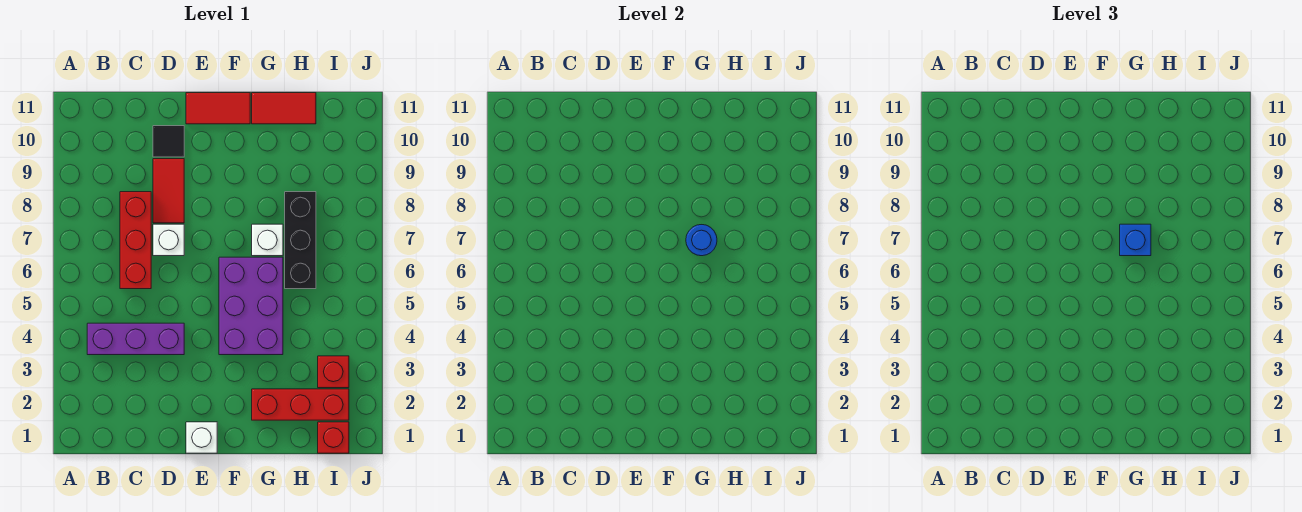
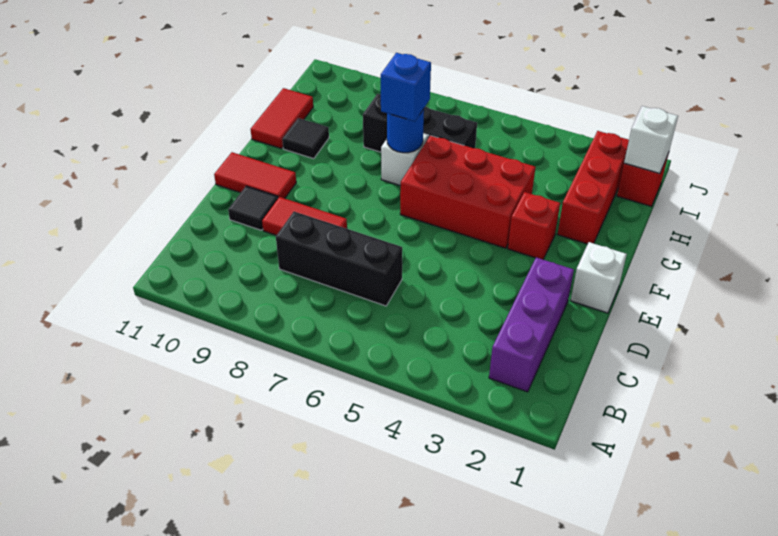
purple brick B4:D4 level 1 -> purple brick B2:D2 level 1
red brick C6:C8 level 1 -> black brick C6:C8 level 1
white brick D7 level 1 -> white brick I1 level 2
red tile E11:F11 level 1 -> red tile E10:E11 level 1
purple brick F4:G6 level 1 -> red brick F4:G6 level 1
none -> black tile G10 level 1
red brick I3 level 1 -> red brick F3 level 1

